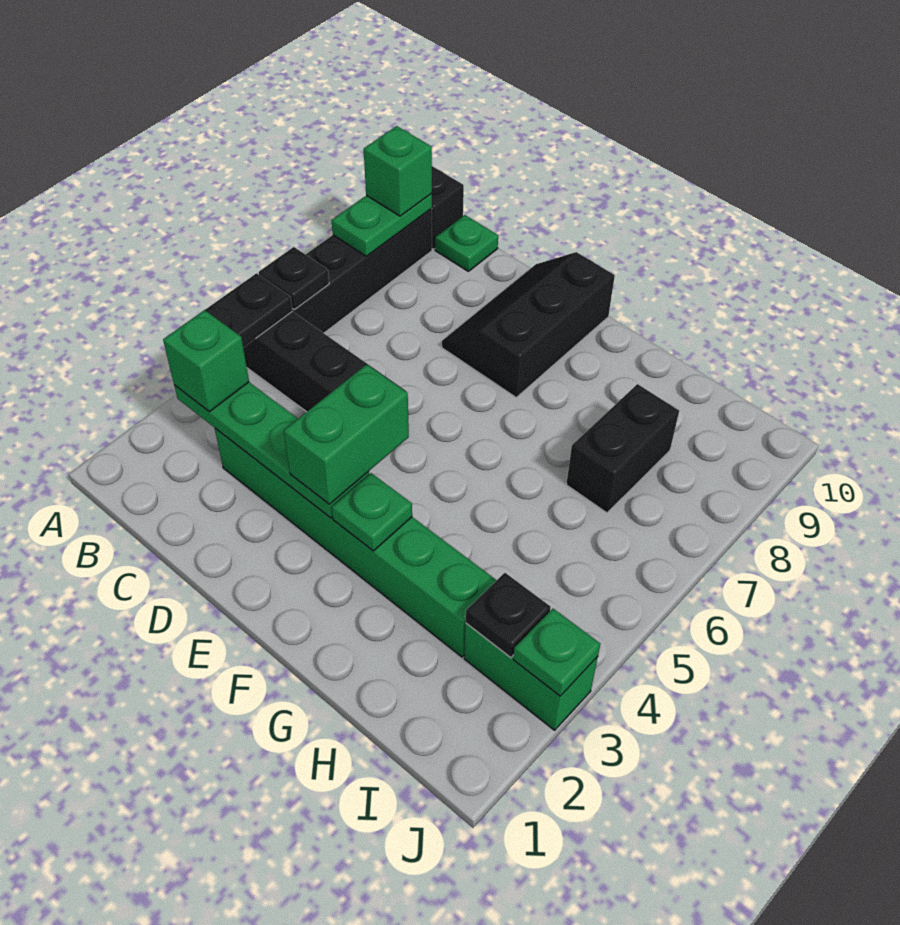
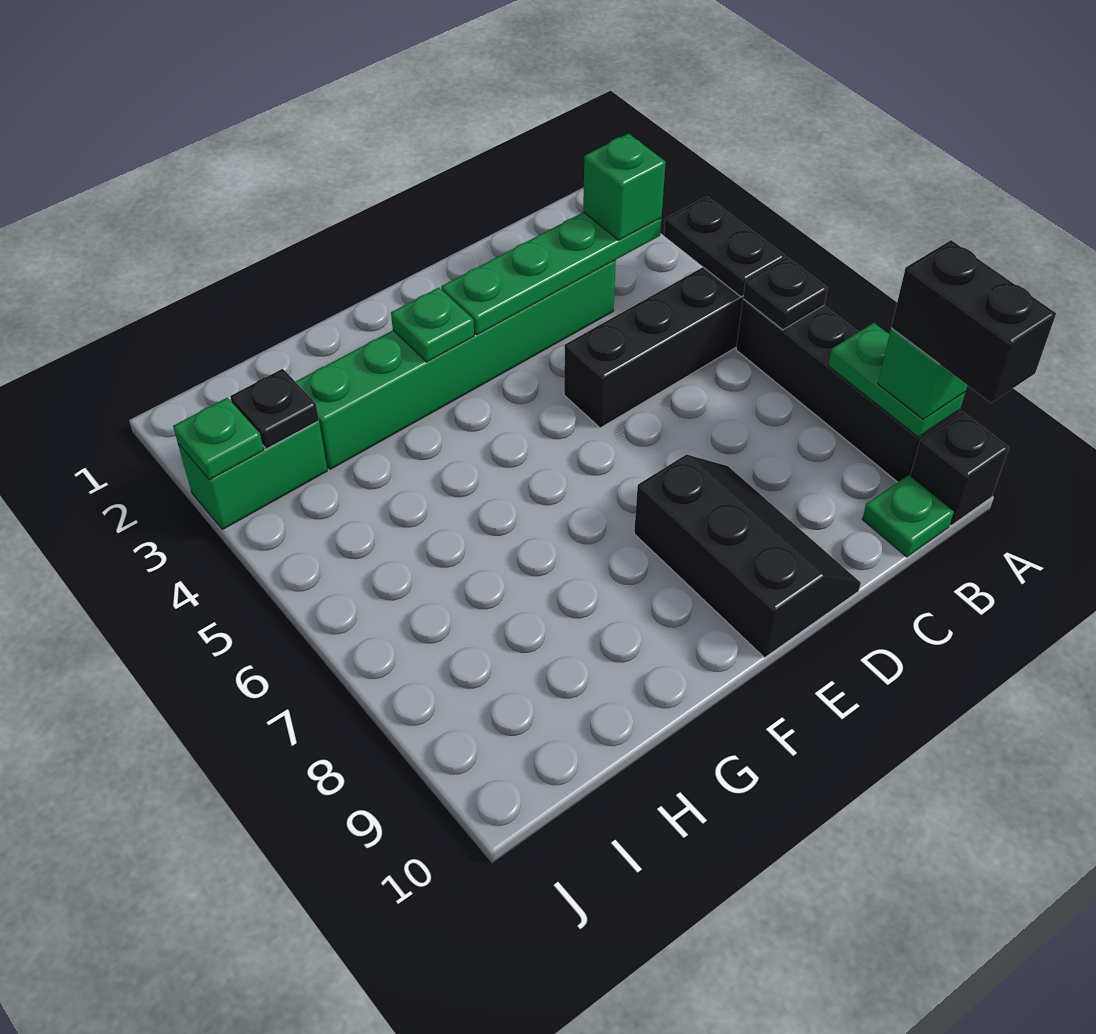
green brick E3:E4 level 3 -> none
black brick H7:H8 level 1 -> black brick A9:A10 level 4

